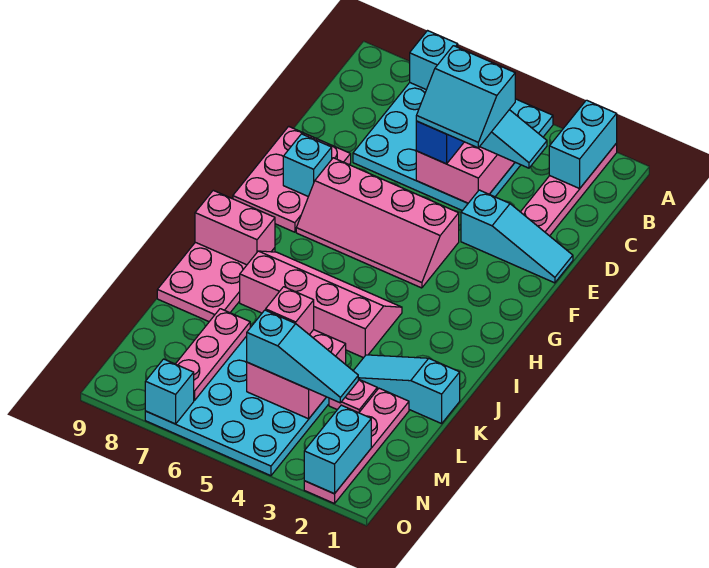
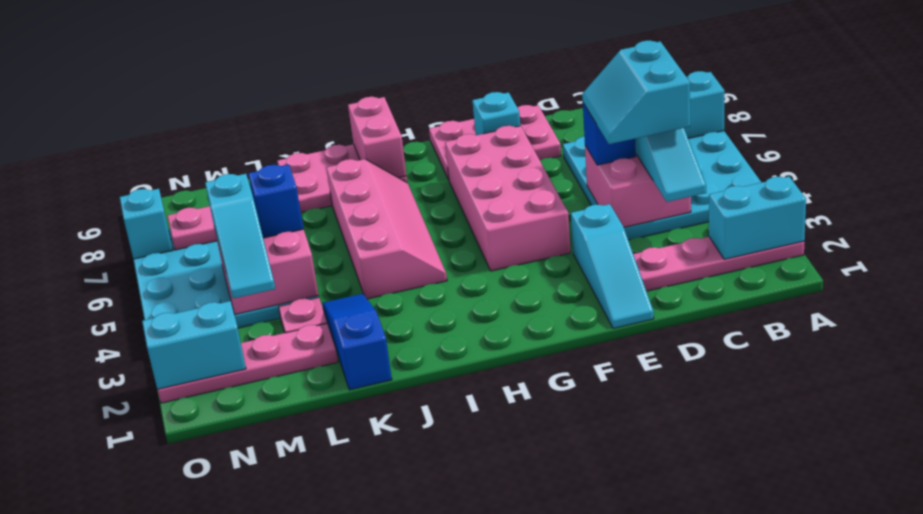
pink slope F4:G7 level 1 top F -> pink brick F4:G7 level 1
cyan slope K1:K3 level 1 top 1 -> blue slope K1:K3 level 1 top 1
pink brick L5 level 3 -> blue brick L5 level 3

